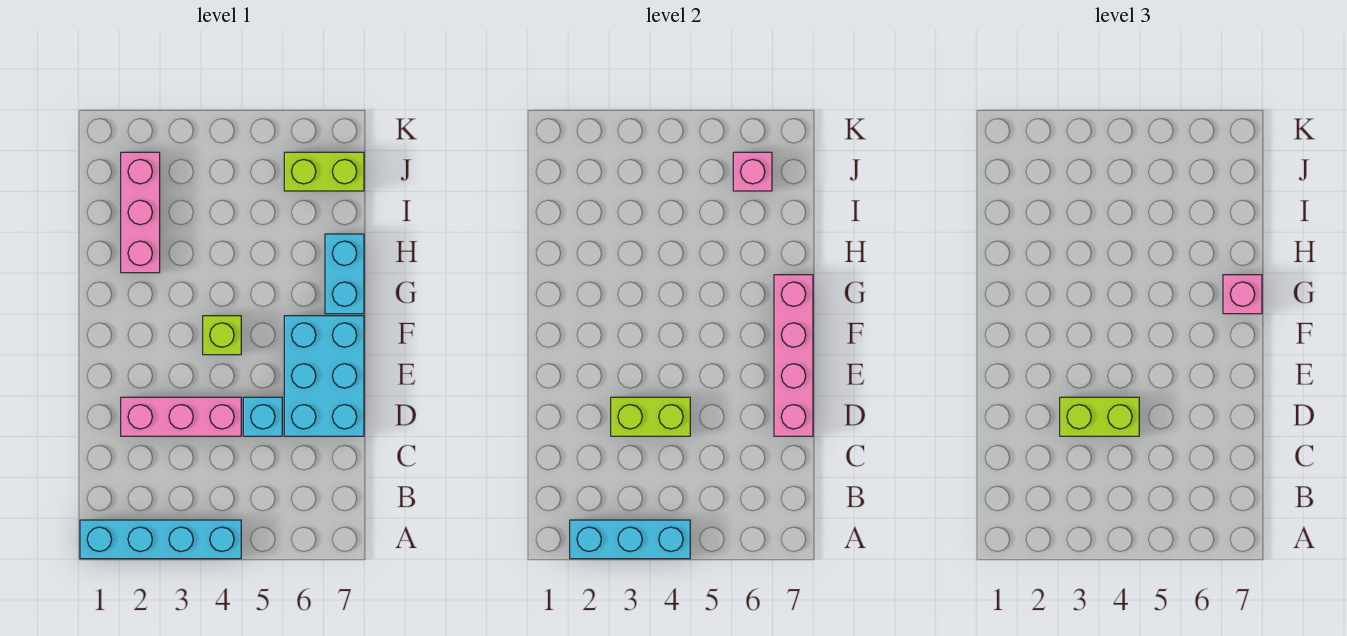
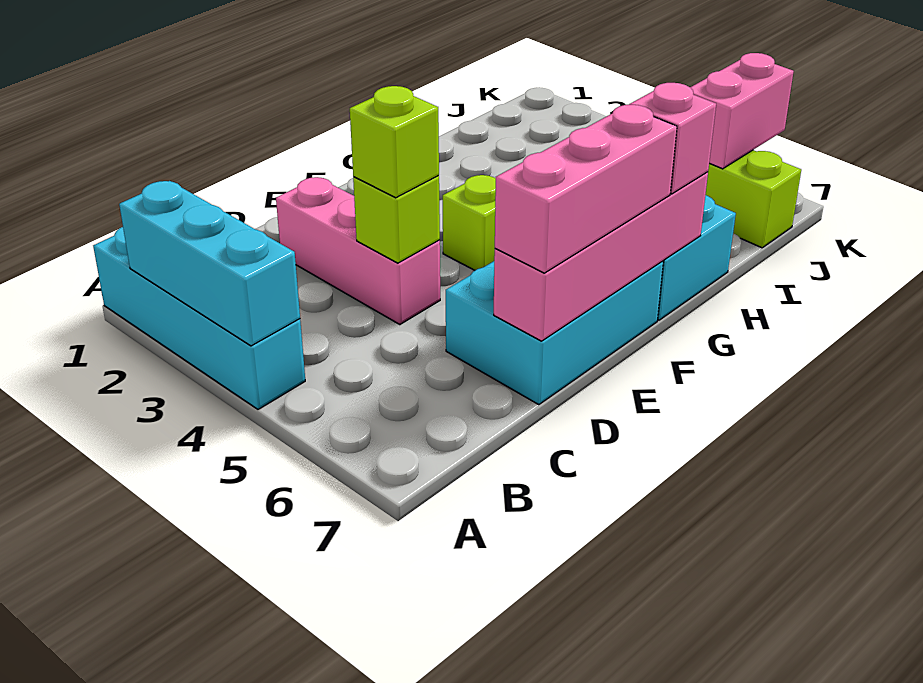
lime brick D3:D4 level 2 -> lime brick D4 level 2
lime brick D3:D4 level 3 -> lime brick D4 level 3
cyan brick D5 level 1 -> none
pink brick H2:J2 level 1 -> pink brick D7:F7 level 3
pink brick J6 level 2 -> pink brick J6:K6 level 2

